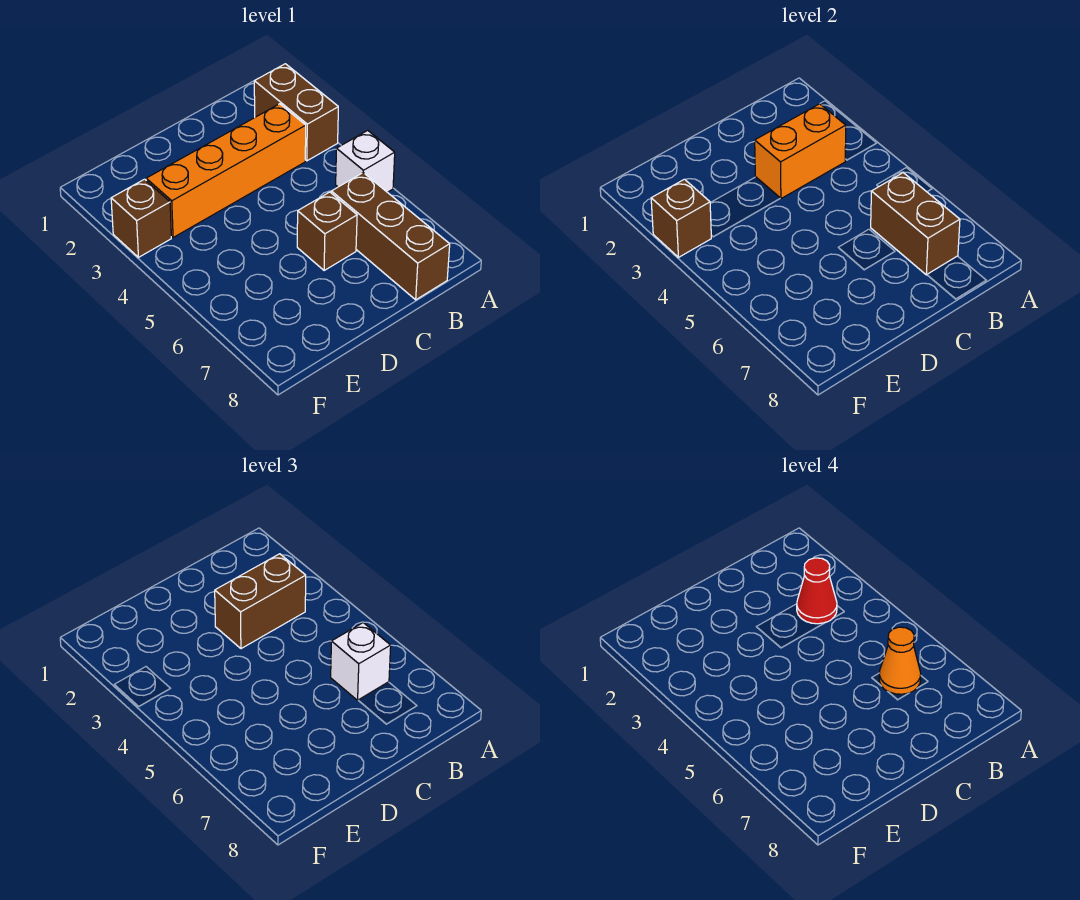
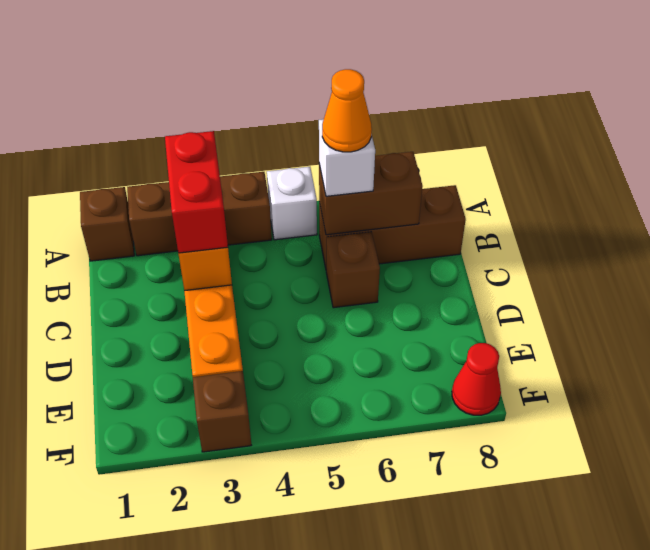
brown brick A2:A3 level 1 -> brown brick A2:A4 level 1
brown brick B3:C3 level 3 -> red brick B3:C3 level 3
red cone B3 level 4 -> red cone F8 level 1
brown brick F3 level 2 -> brown brick A1 level 1

